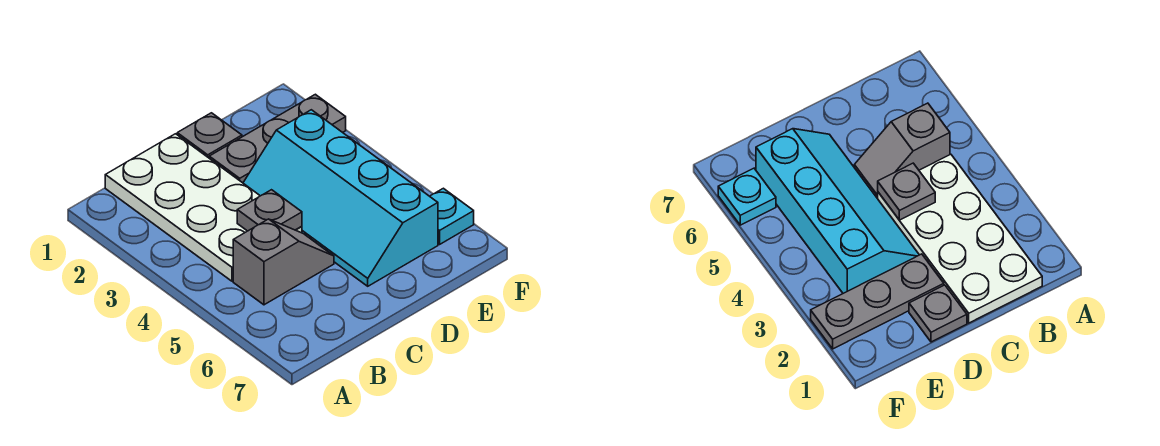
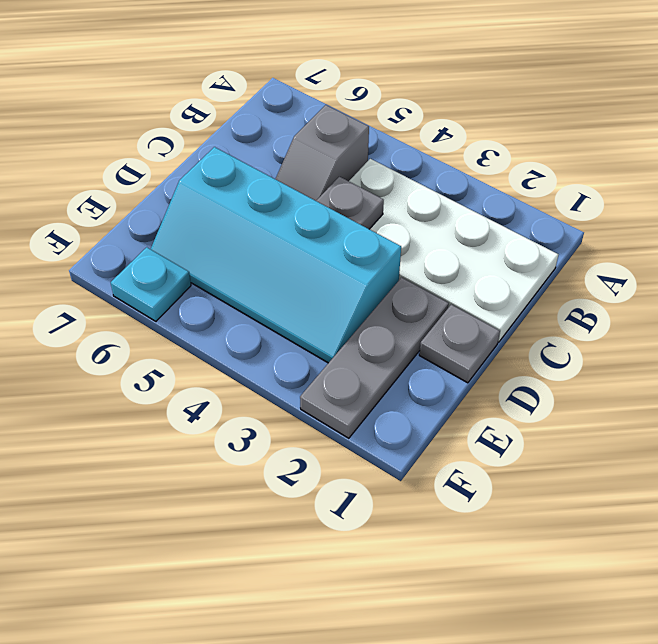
cyan slope D3:E6 level 1 top E -> cyan slope D3:E6 level 1 top D

